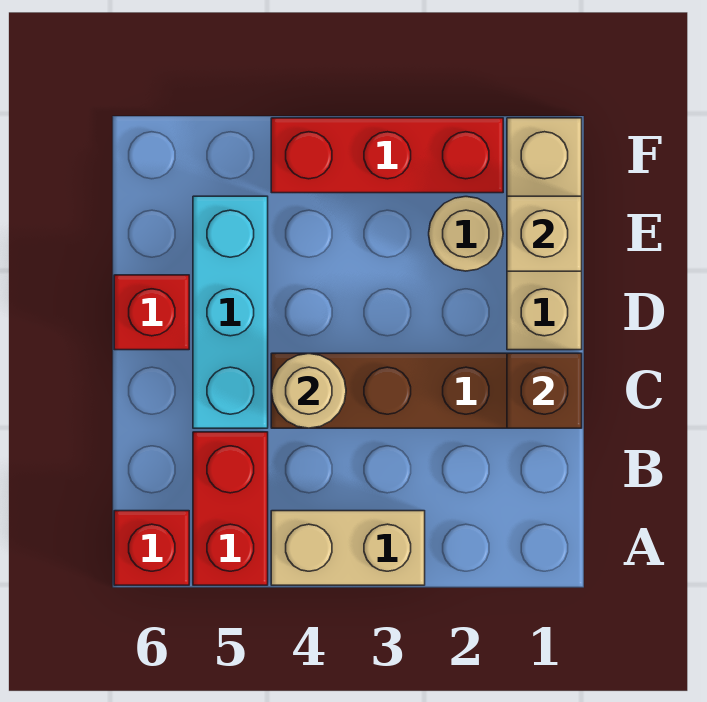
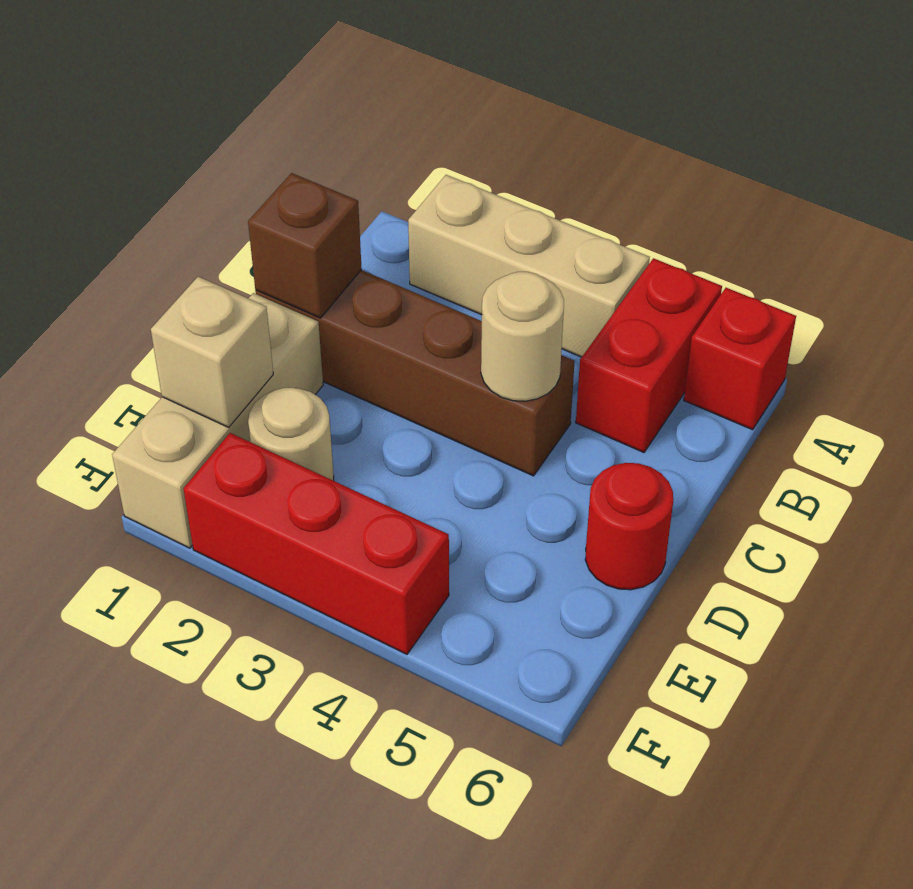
tan brick A3:A4 level 1 -> tan brick A2:A4 level 1
cyan brick C5:E5 level 1 -> none
red brick D6 level 1 -> red round brick D6 level 1

